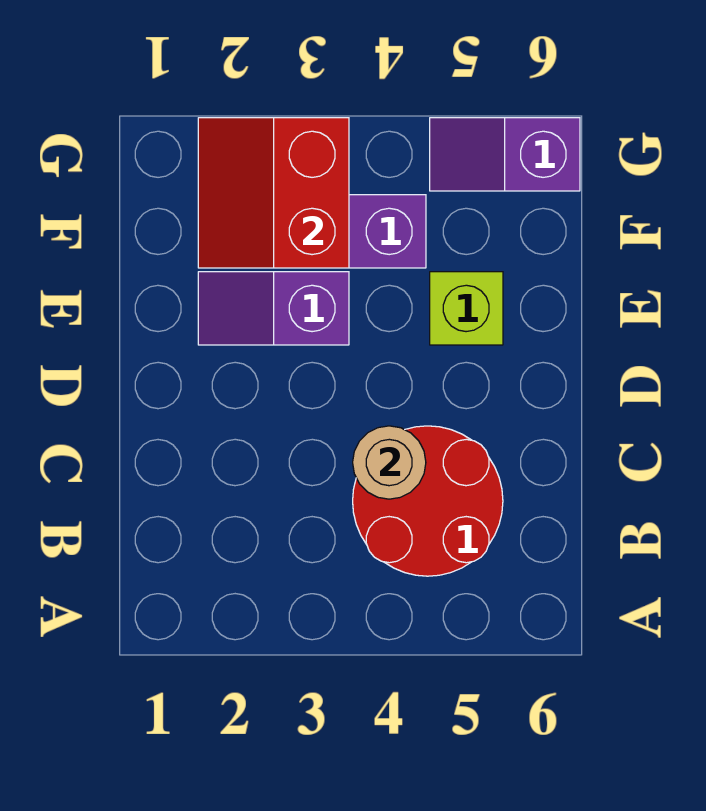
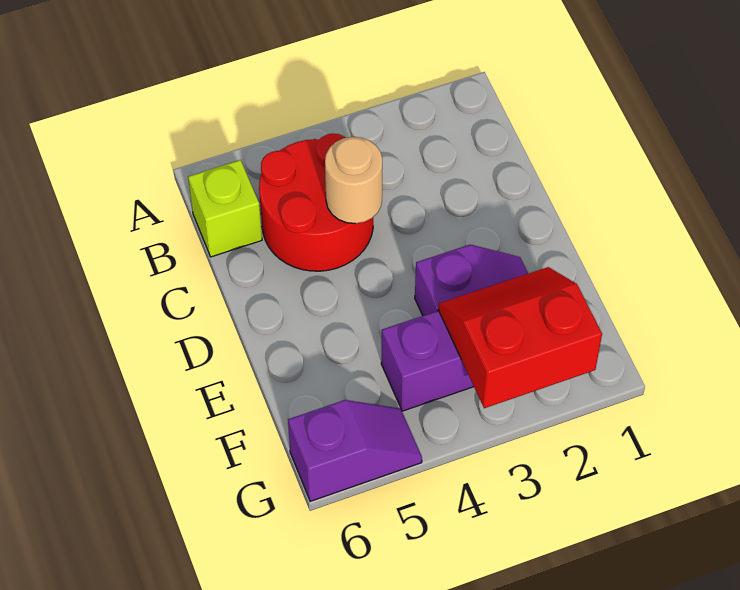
lime brick E5 level 1 -> lime brick B6 level 1
red slope F2:G3 level 2 top 3 -> red slope F2:G3 level 2 top G

